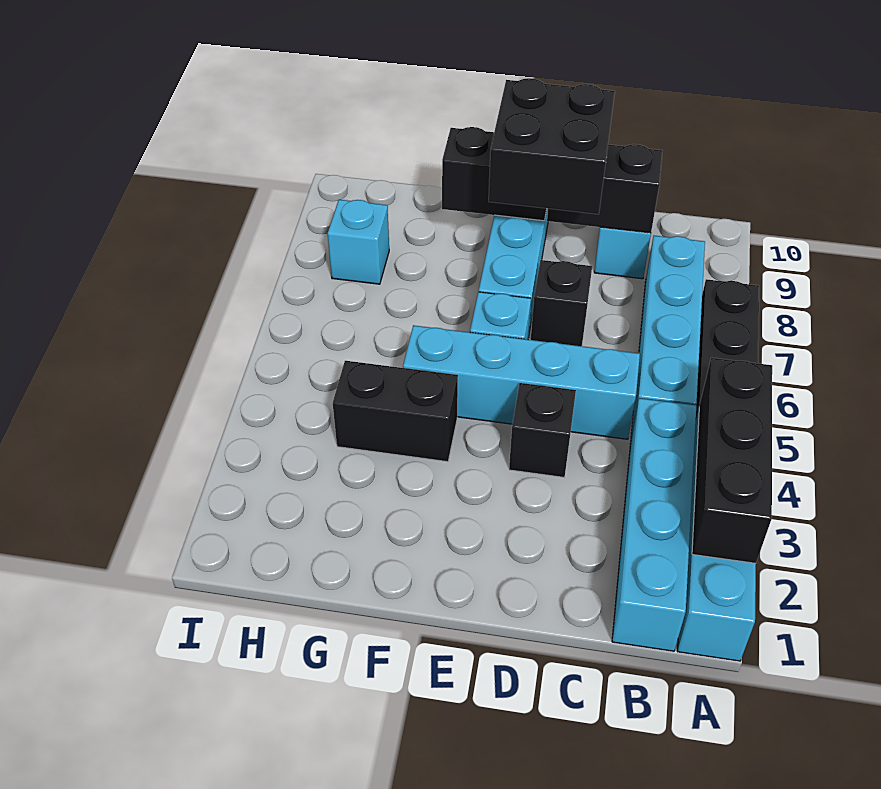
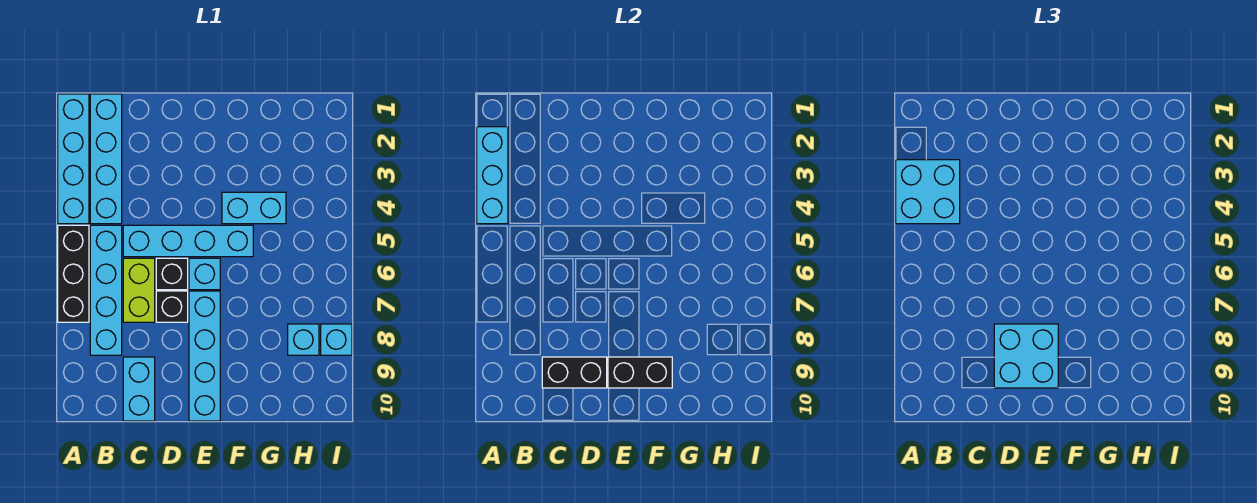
black brick A2:A4 level 2 -> cyan brick A2:A4 level 2
none -> cyan brick A3:B4 level 3
none -> lime brick C6:C7 level 1
black brick D4 level 1 -> black brick D6 level 1
black brick D8:E9 level 3 -> cyan brick D8:E9 level 3
black brick F4:G4 level 1 -> cyan brick F4:G4 level 1
none -> cyan brick I8 level 1

